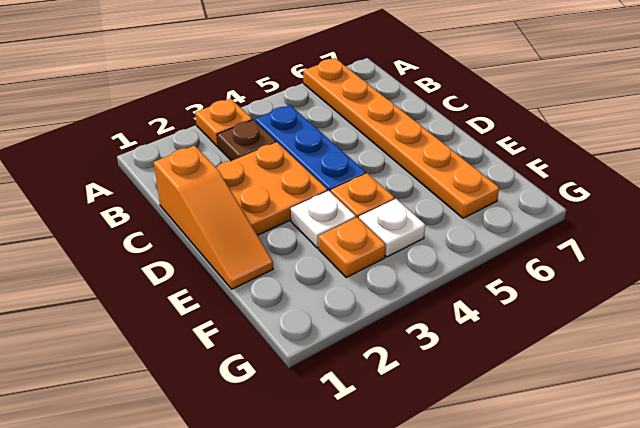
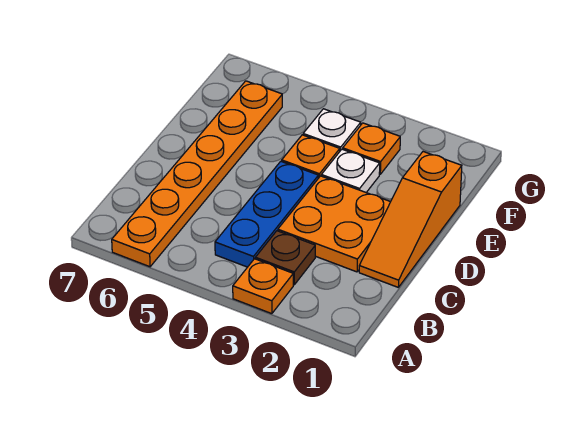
orange slope C1:E1 level 1 top C -> orange slope C1:E1 level 1 top E

